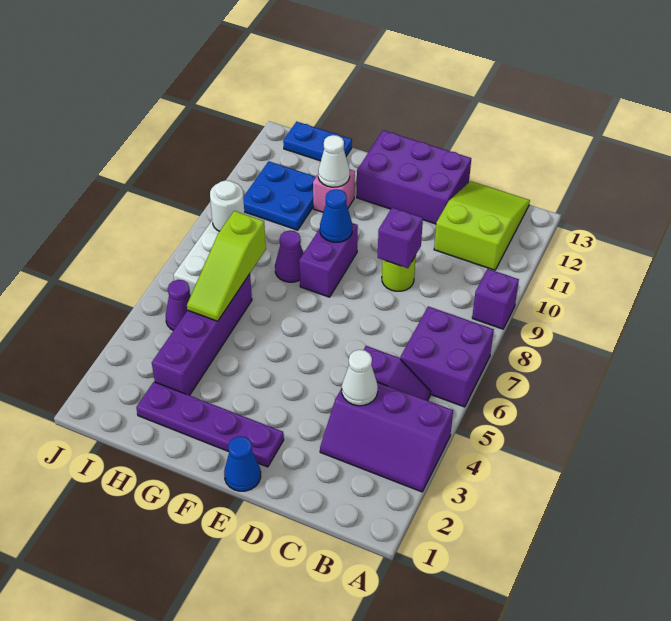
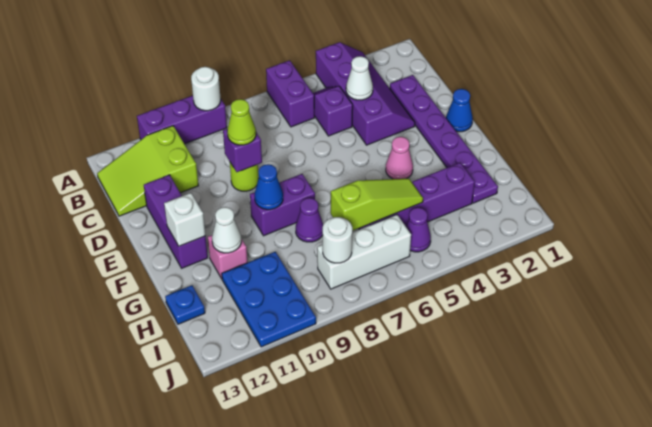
purple slope A3:C4 level 1 top 4 -> purple slope A3:D4 level 1 top 4
purple brick A6:B7 level 1 -> purple brick A6:B6 level 1
purple brick A9 level 1 -> purple brick A9:A11 level 1
none -> white round brick A9 level 2
none -> lime cone D9 level 3
purple brick D12:F13 level 1 -> purple brick D12:F12 level 1
purple plate E2:H2 level 1 -> purple plate C2:H2 level 1
none -> pink cone F4 level 1
none -> white brick F12 level 2
blue plate H10:I11 level 1 -> blue plate H10:J11 level 1
blue plate H13:I13 level 1 -> blue plate H13 level 1

